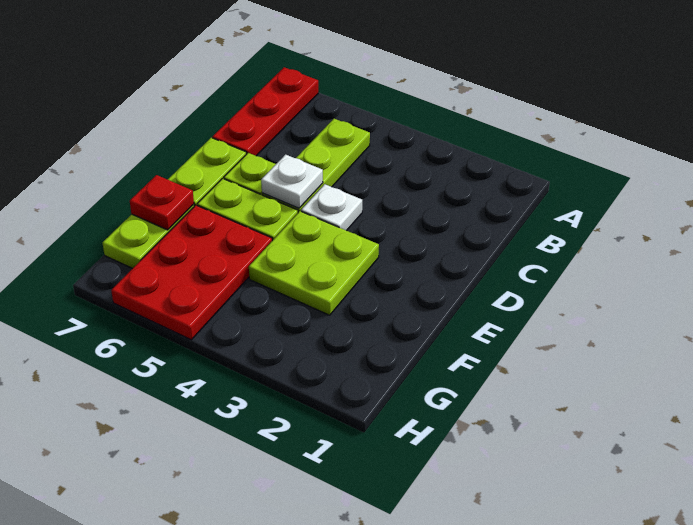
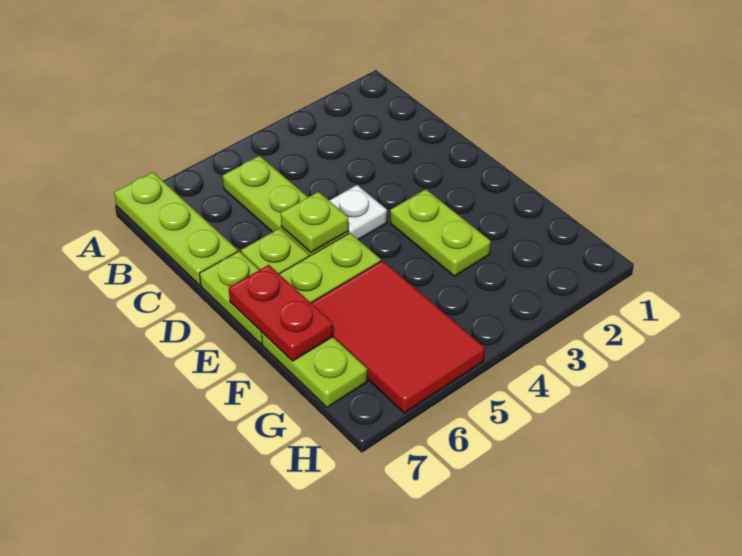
red plate A7:C7 level 1 -> lime plate A7:C7 level 1
white plate D5 level 2 -> lime plate D5 level 2
lime plate E3:F4 level 1 -> lime plate E3:F3 level 1
red plate F5:H6 level 1 -> red tile F5:H6 level 1
red plate F7 level 2 -> red plate E7:F7 level 2

